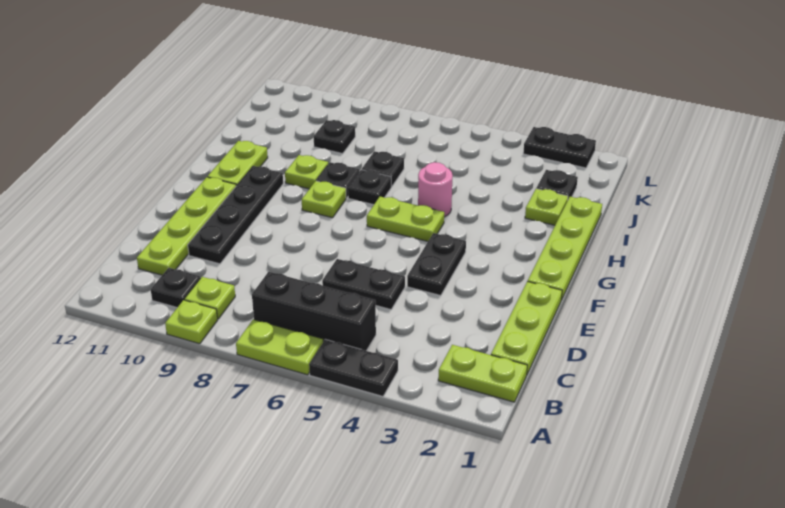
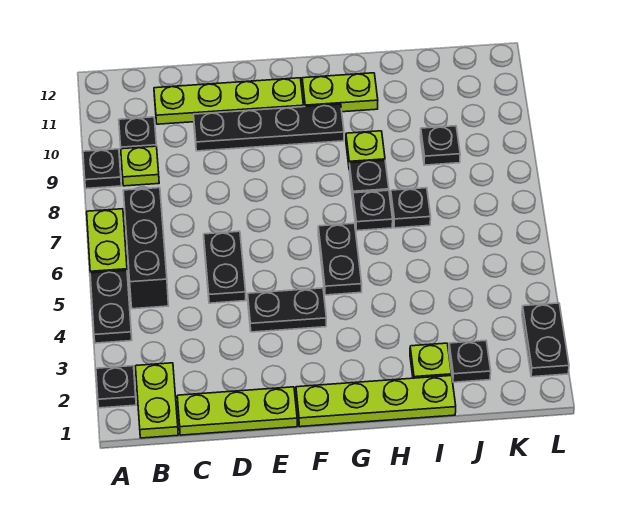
none -> black plate A2 level 1
lime plate A9 level 1 -> black plate A9 level 1
lime plate G5:G6 level 1 -> black plate G5:G6 level 1
lime plate G8 level 1 -> none
pink round brick H5 level 1 -> none

